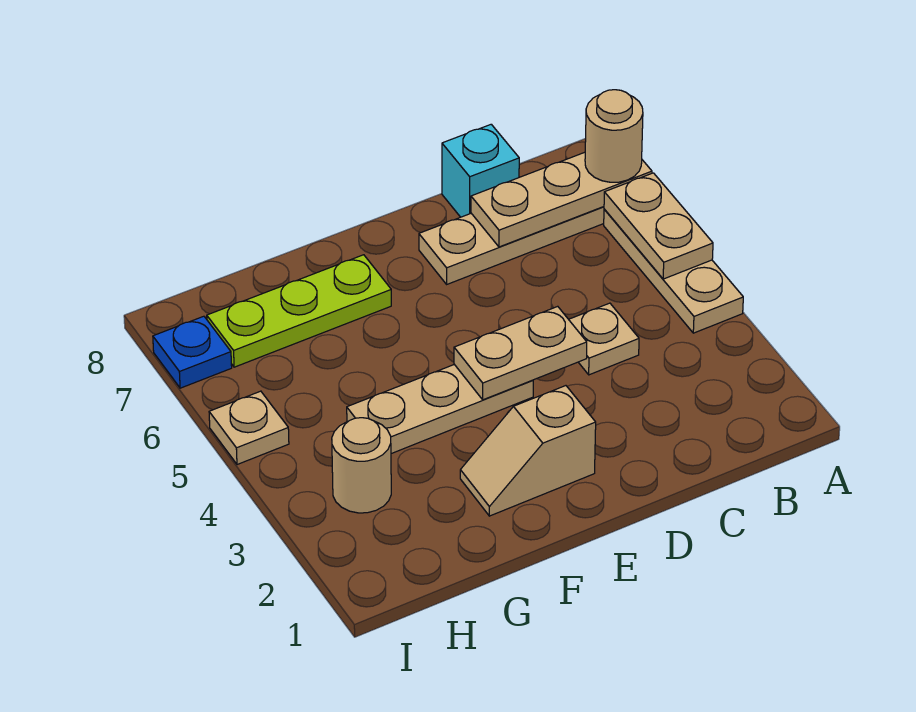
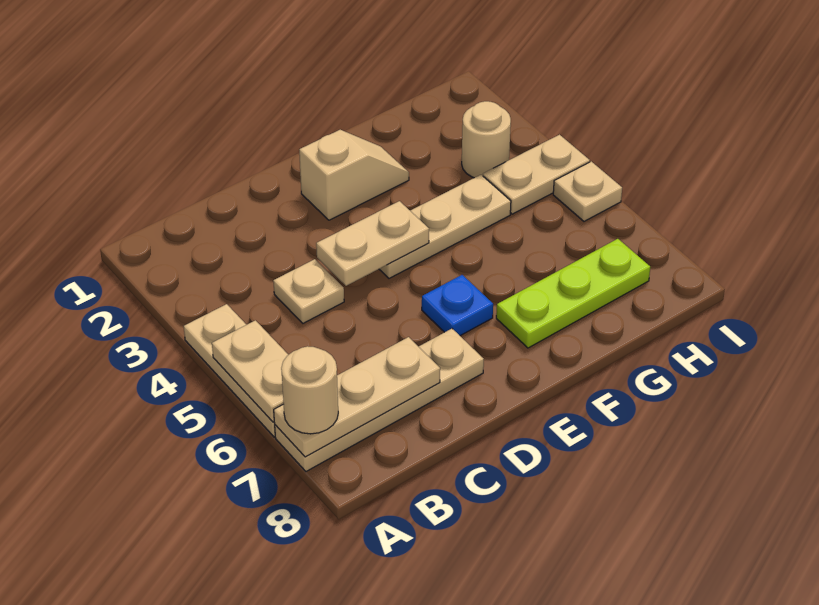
cyan brick C8 level 1 -> none
none -> tan plate H4:I4 level 1
blue plate I7 level 1 -> blue plate E6 level 1

